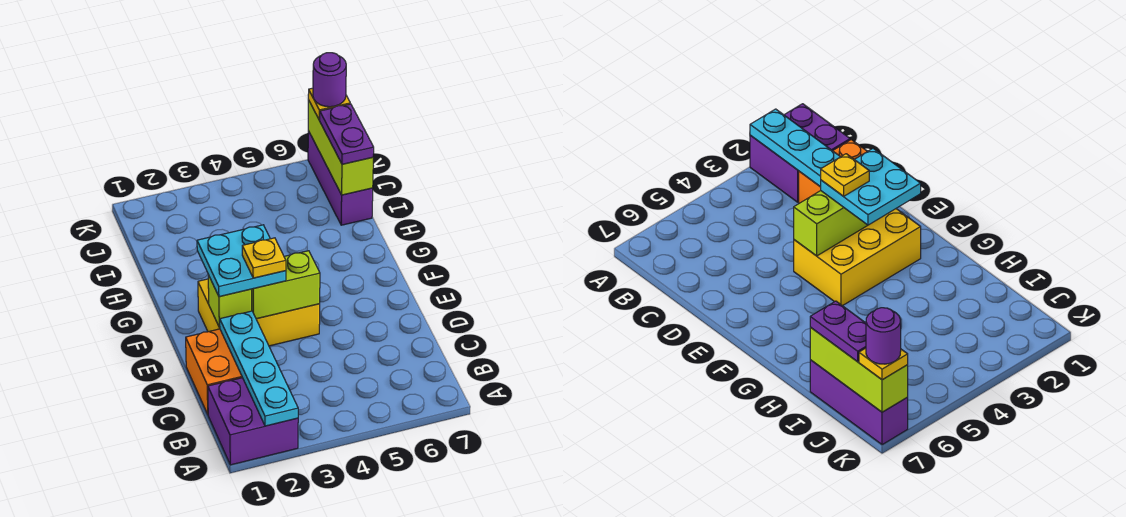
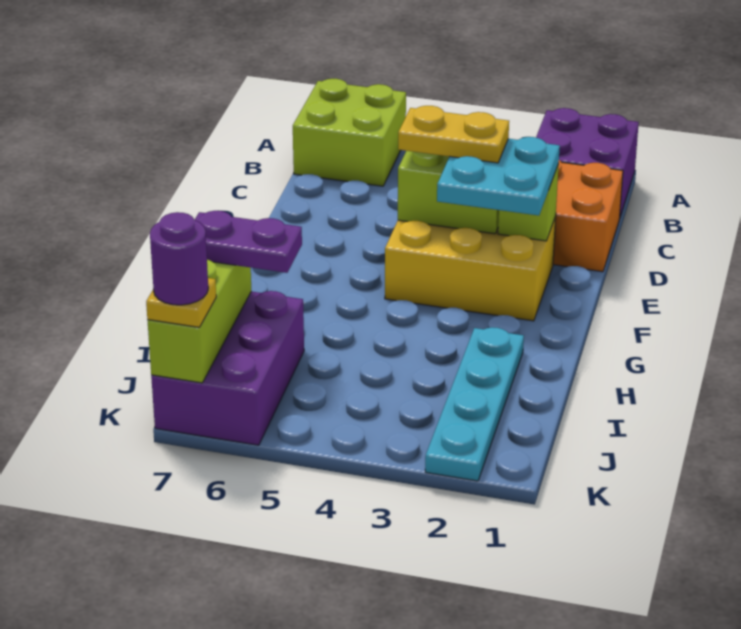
cyan plate A2:D2 level 2 -> cyan plate H2:K2 level 1
none -> lime brick A6:B7 level 1
yellow plate E3 level 4 -> yellow plate E3:E4 level 4
purple brick I7:K7 level 1 -> purple brick I6:K7 level 1
purple plate I7:J7 level 3 -> purple plate I6:I7 level 3

